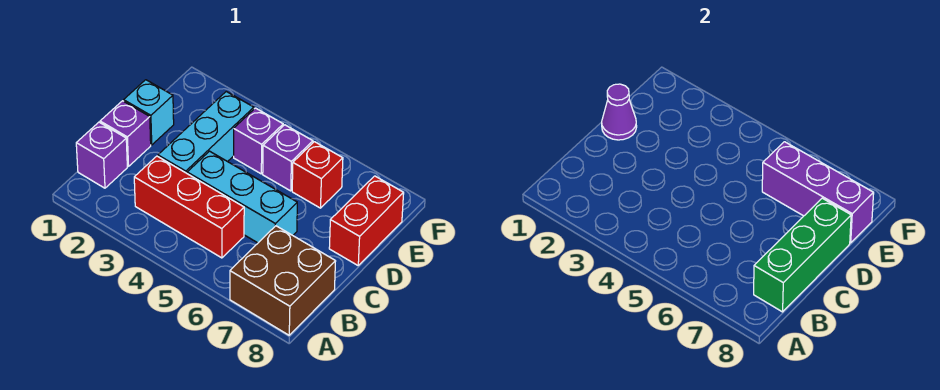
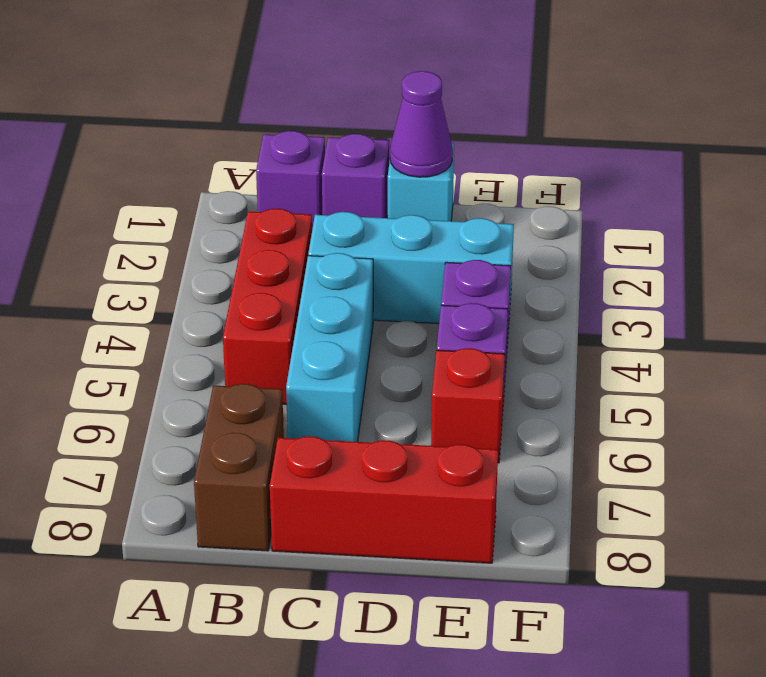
brown brick A7:B8 level 1 -> brown brick B7:B8 level 1
green brick B8:D8 level 2 -> none
red brick D8:E8 level 1 -> red brick C8:E8 level 1
purple brick E6:E8 level 2 -> none

